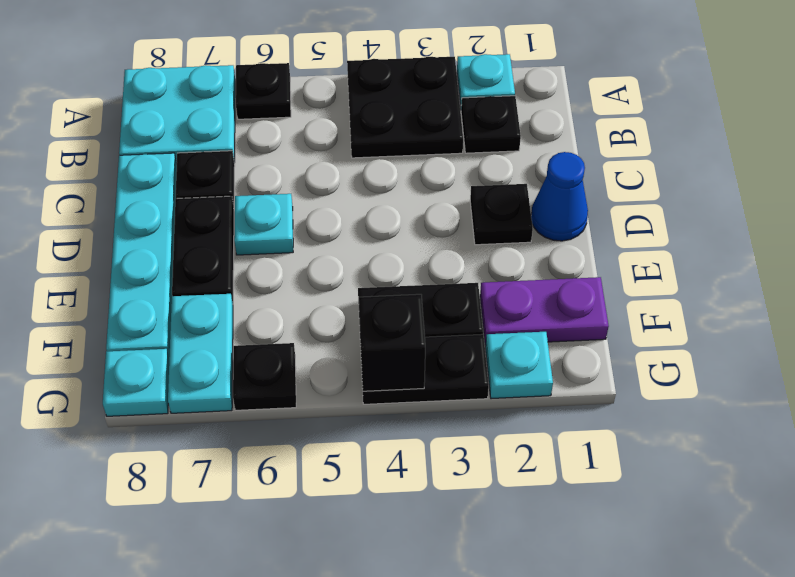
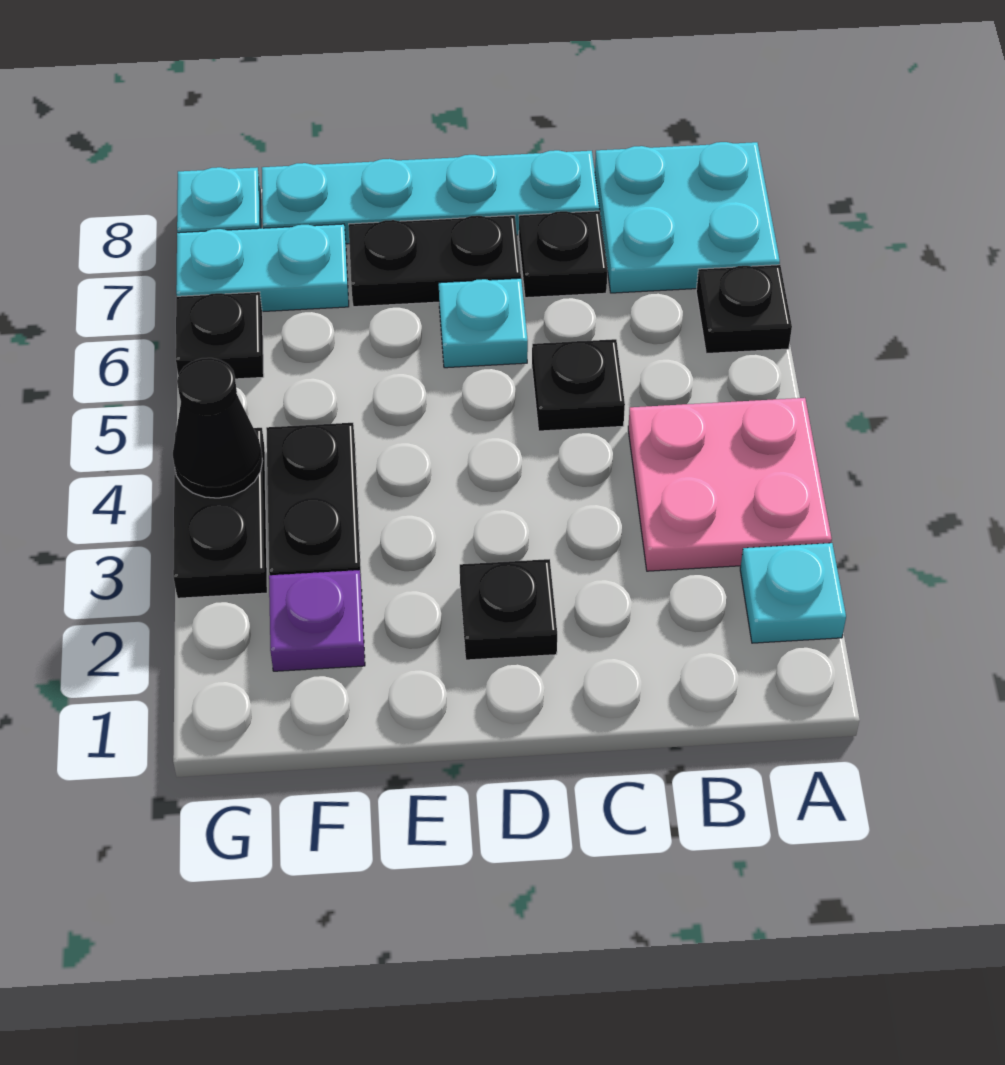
black plate A3:B4 level 1 -> pink plate A3:B4 level 1
black plate B2 level 1 -> black plate C5 level 1
blue cone D1 level 1 -> none
purple plate F1:F2 level 1 -> purple plate F2 level 1
cyan plate G2 level 1 -> none
black brick G4 level 2 -> black cone G4 level 2

